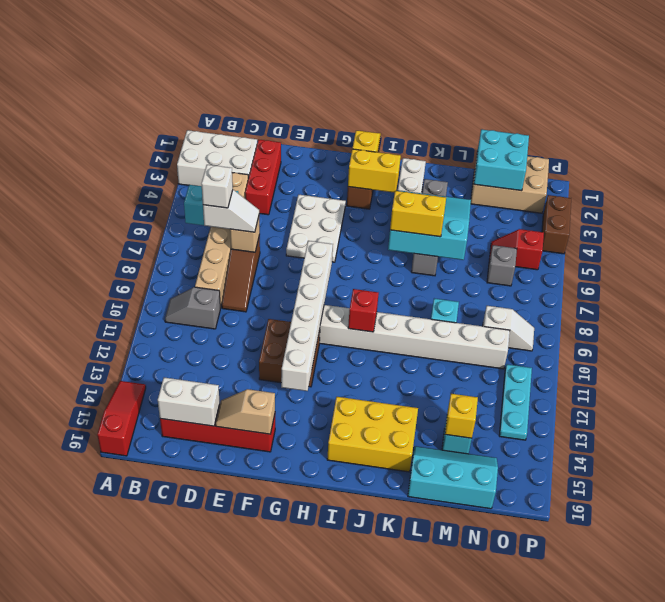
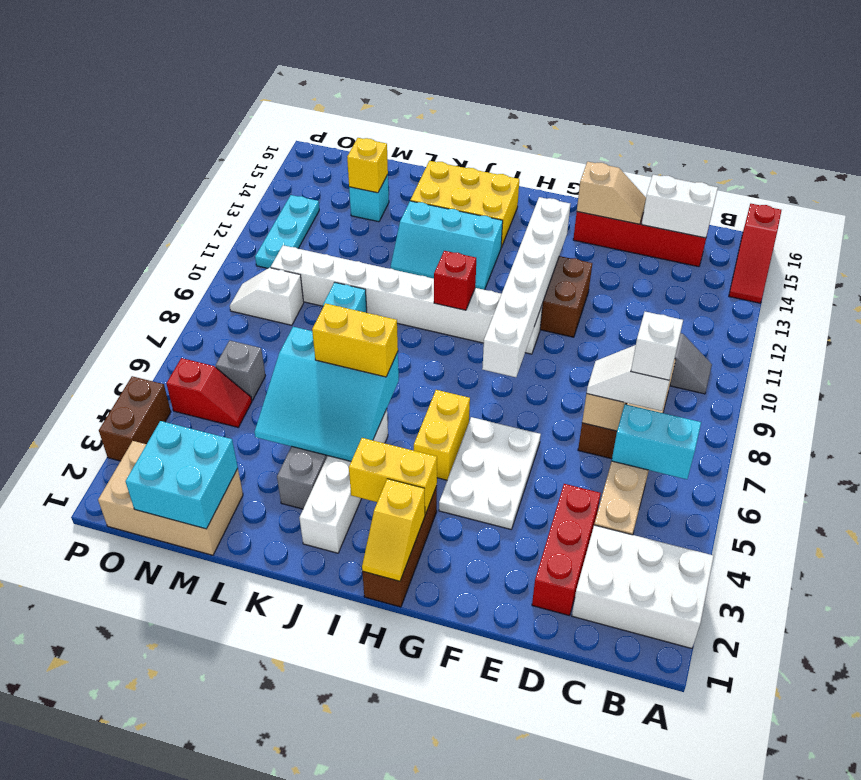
none -> yellow brick H5:H6 level 1
cyan slope L15:N16 level 1 top 16 -> cyan slope I12:K13 level 1 top 13

